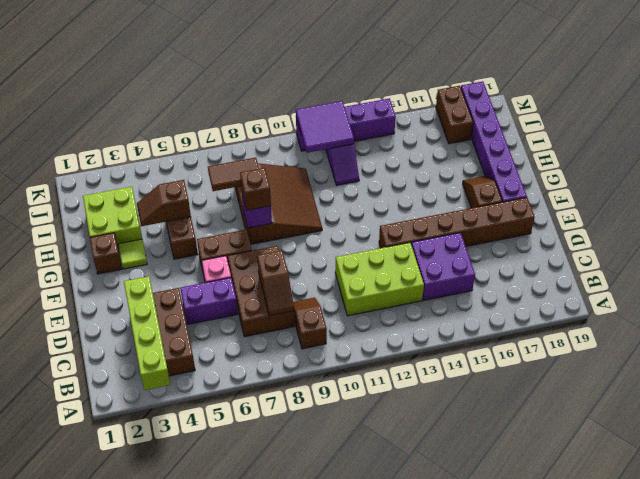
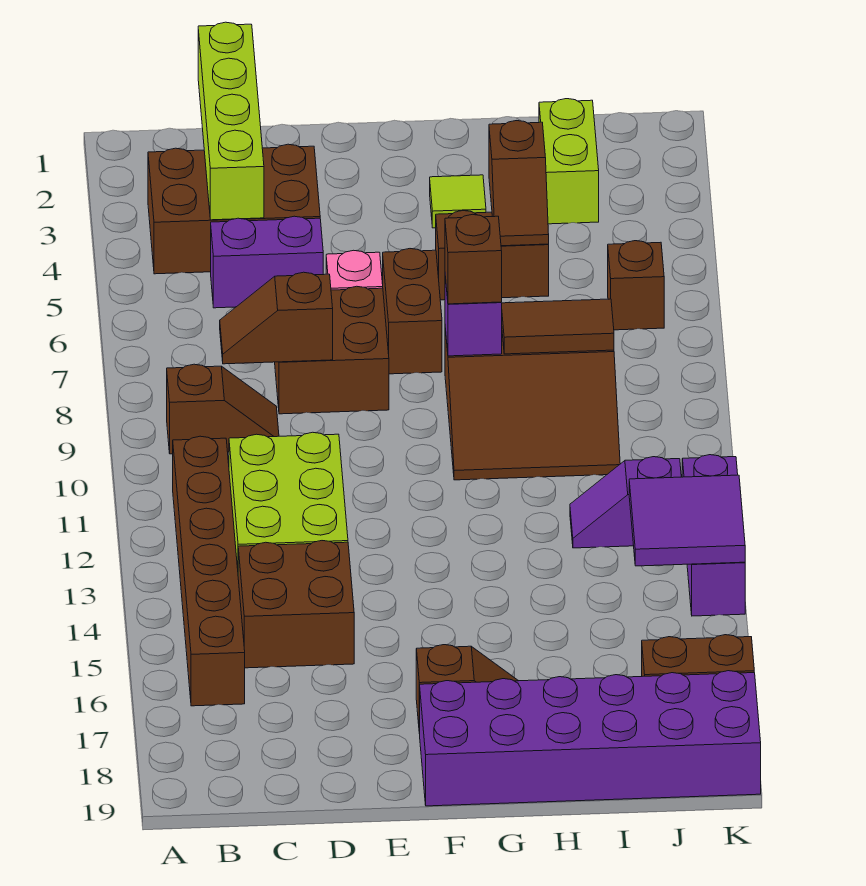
lime brick A3:D3 level 2 -> lime brick C1:C4 level 2
brown brick C7:E8 level 1 -> brown brick D7:E8 level 1
purple brick C14:D15 level 1 -> brown brick C14:D15 level 1
purple brick D5:D6 level 1 -> purple brick C5:D5 level 1
brown brick E13:E18 level 1 -> brown brick B11:B16 level 1
purple brick F18:K18 level 1 -> purple brick F18:K19 level 1
brown brick G2 level 1 -> brown brick J6 level 1
lime brick H2:I3 level 1 -> lime brick I2:I3 level 1
brown slope H4:H5 level 2 top 5 -> brown slope H4:H5 level 2 top 4
brown tile I7:I8 level 2 -> brown tile H8:I8 level 2
purple tile J11:K12 level 2 -> purple tile J13:K14 level 2
purple brick K11:K14 level 1 -> purple brick K12:K14 level 1

